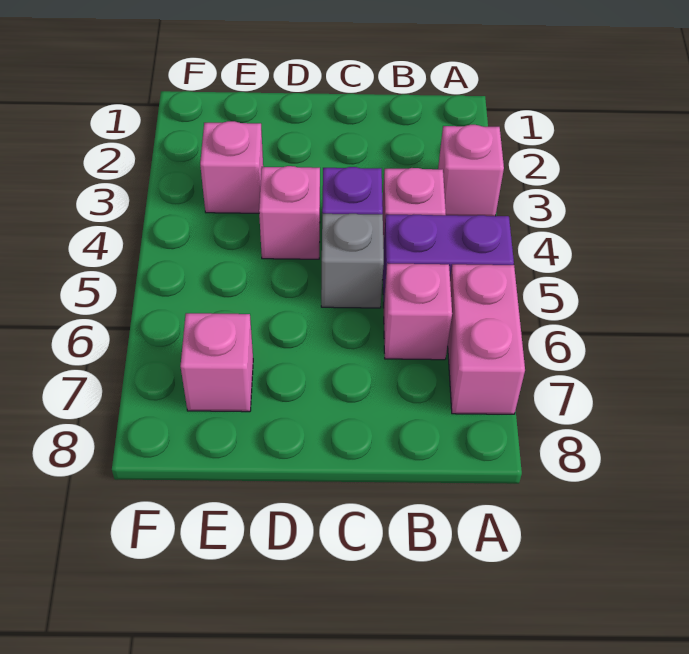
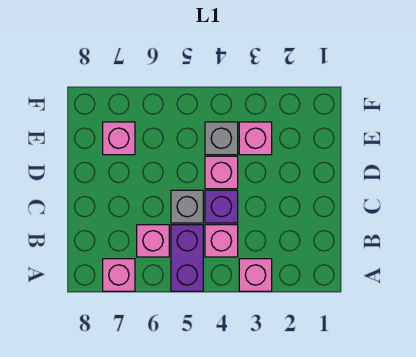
pink brick A6:A7 level 1 -> pink brick A7 level 1
none -> grey brick E4 level 1

